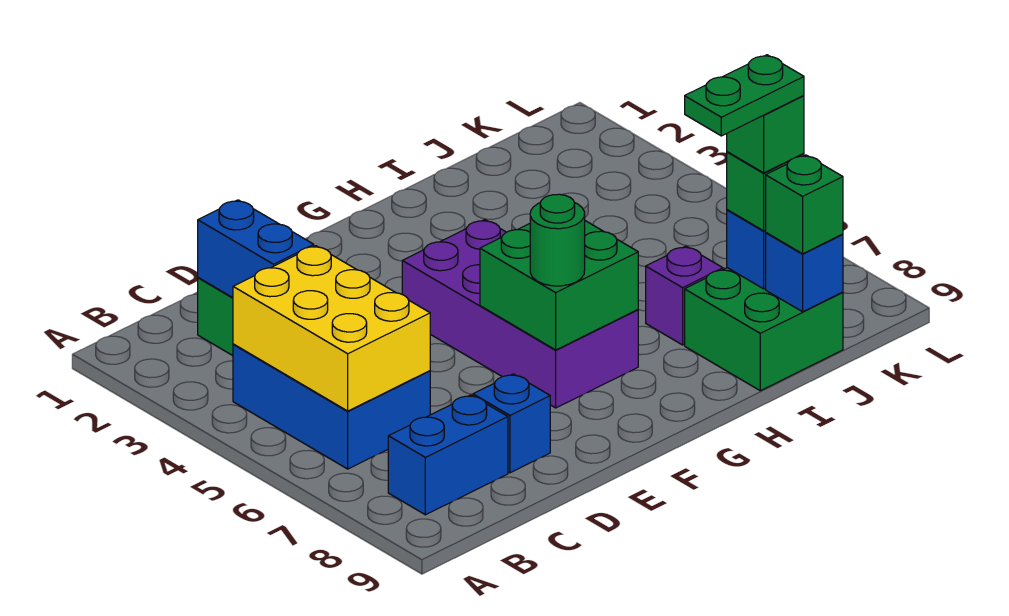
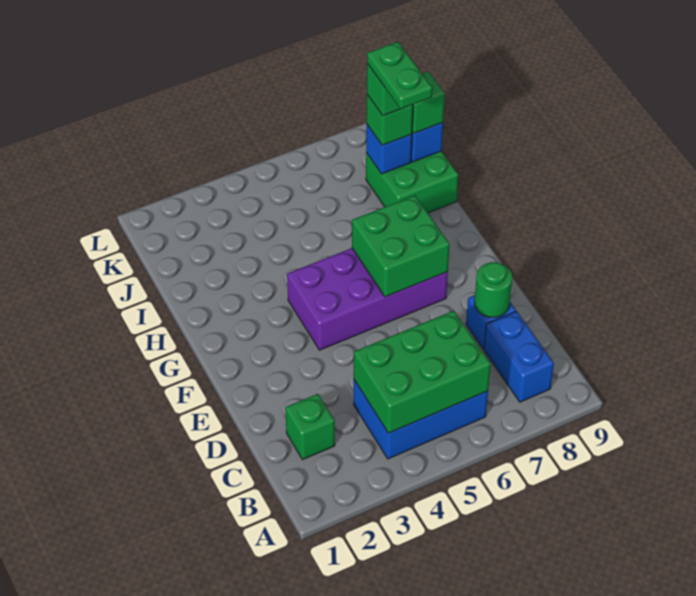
yellow brick B4:C6 level 2 -> green brick B4:C6 level 2
blue brick C2:C3 level 2 -> none
green round brick F7 level 3 -> green round brick D8 level 2
purple brick I7 level 1 -> none

